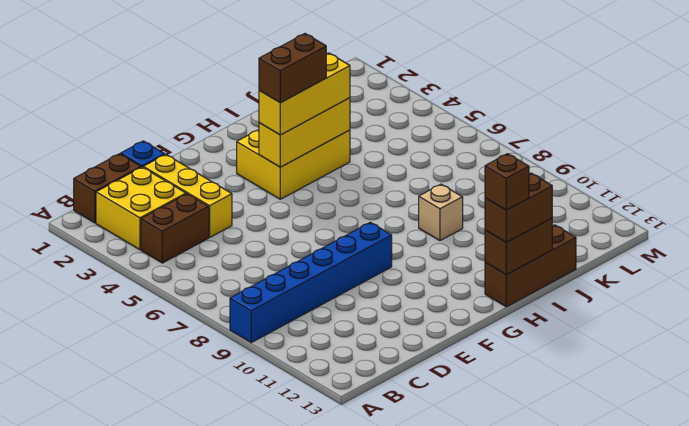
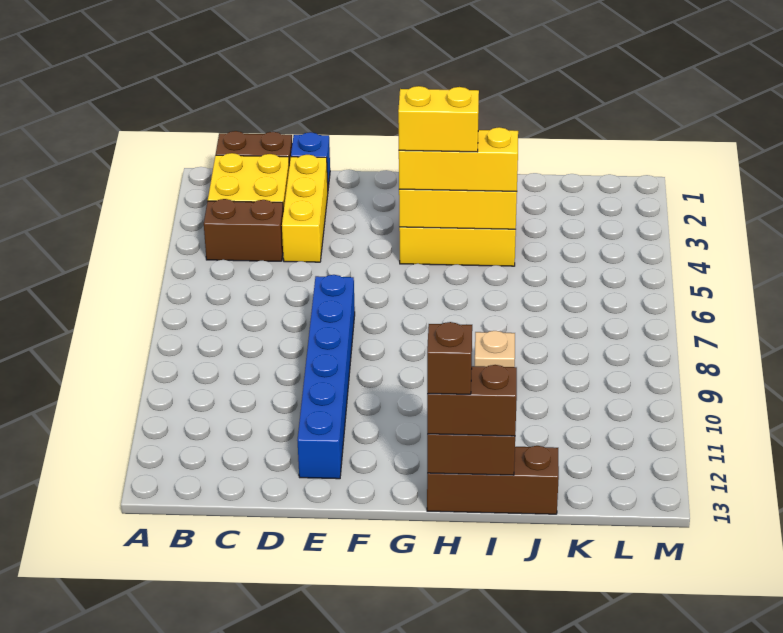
blue brick A9:F9 level 1 -> blue brick E7:E12 level 1
brown brick G4:H4 level 4 -> yellow brick G4:H4 level 4

